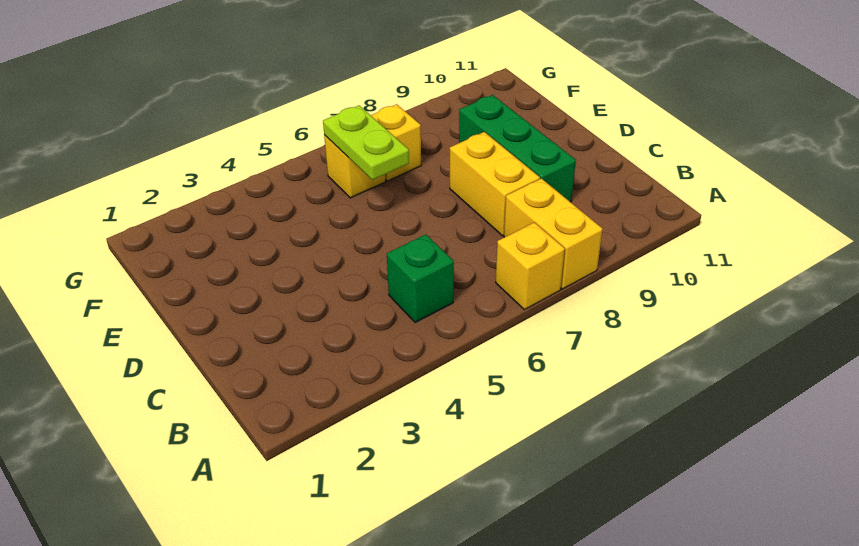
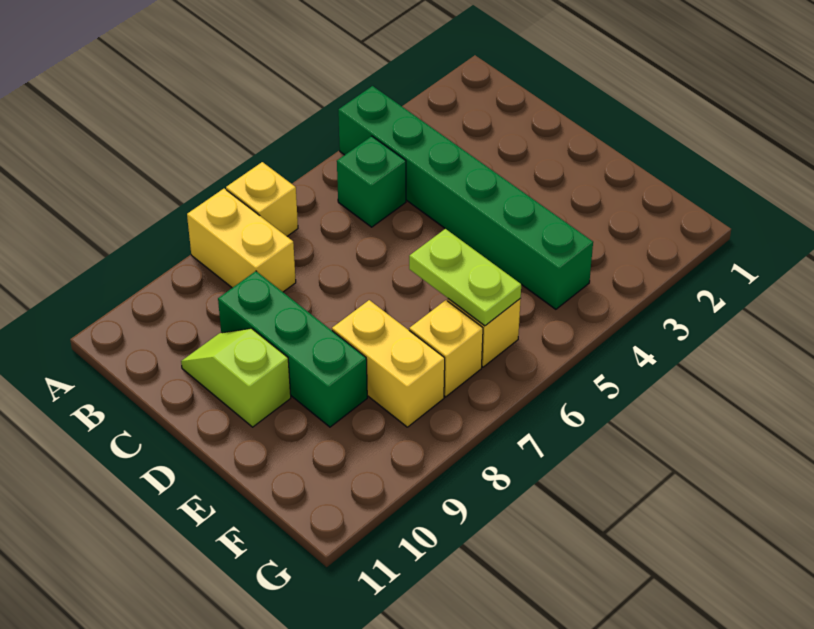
none -> green brick A4:F4 level 1
yellow brick C8:D8 level 1 -> yellow brick E8:F8 level 1
none -> lime slope C10:D10 level 1 top D

